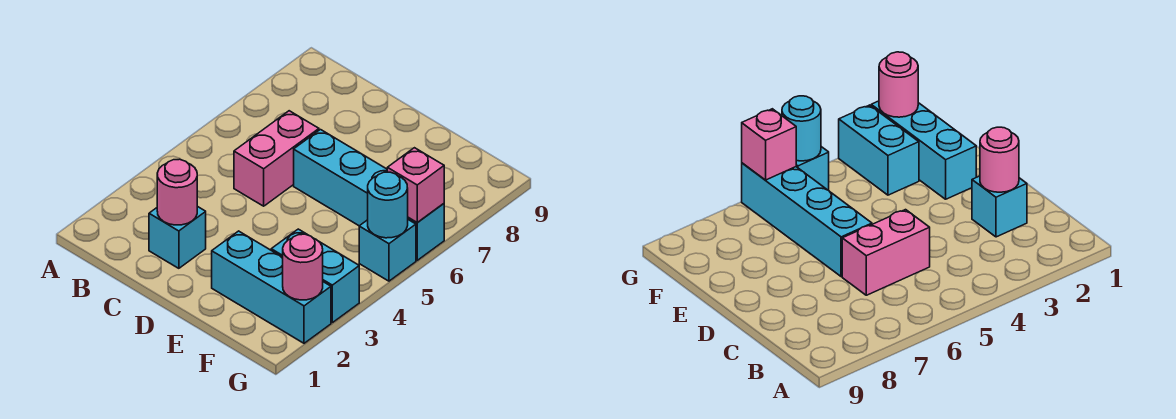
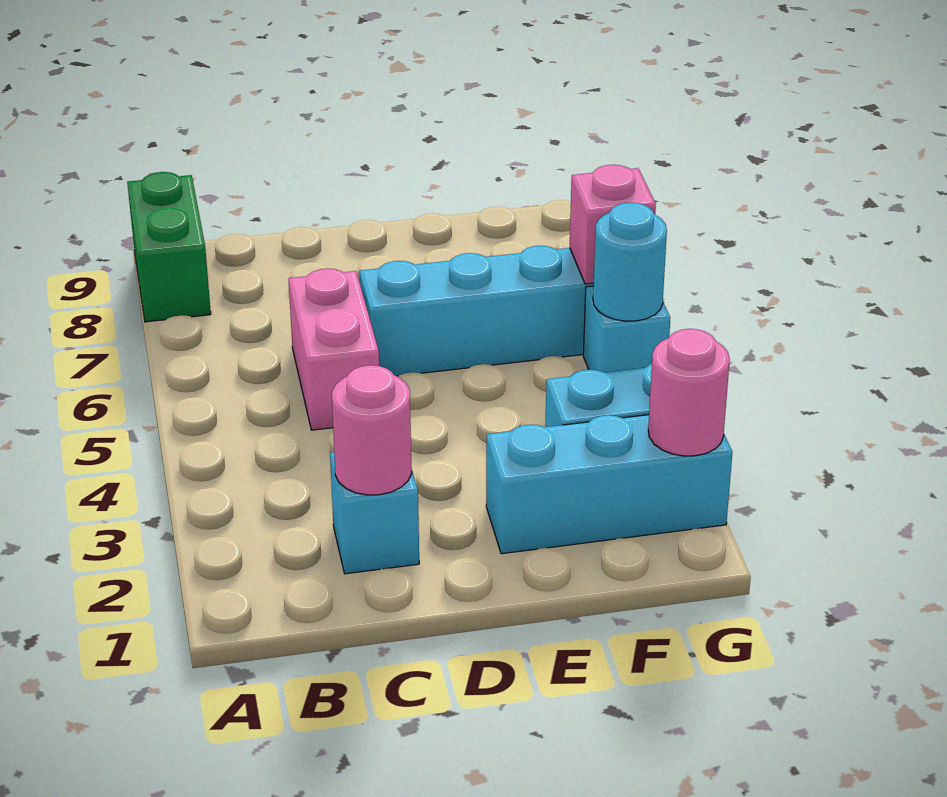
none -> green brick A8:A9 level 1

